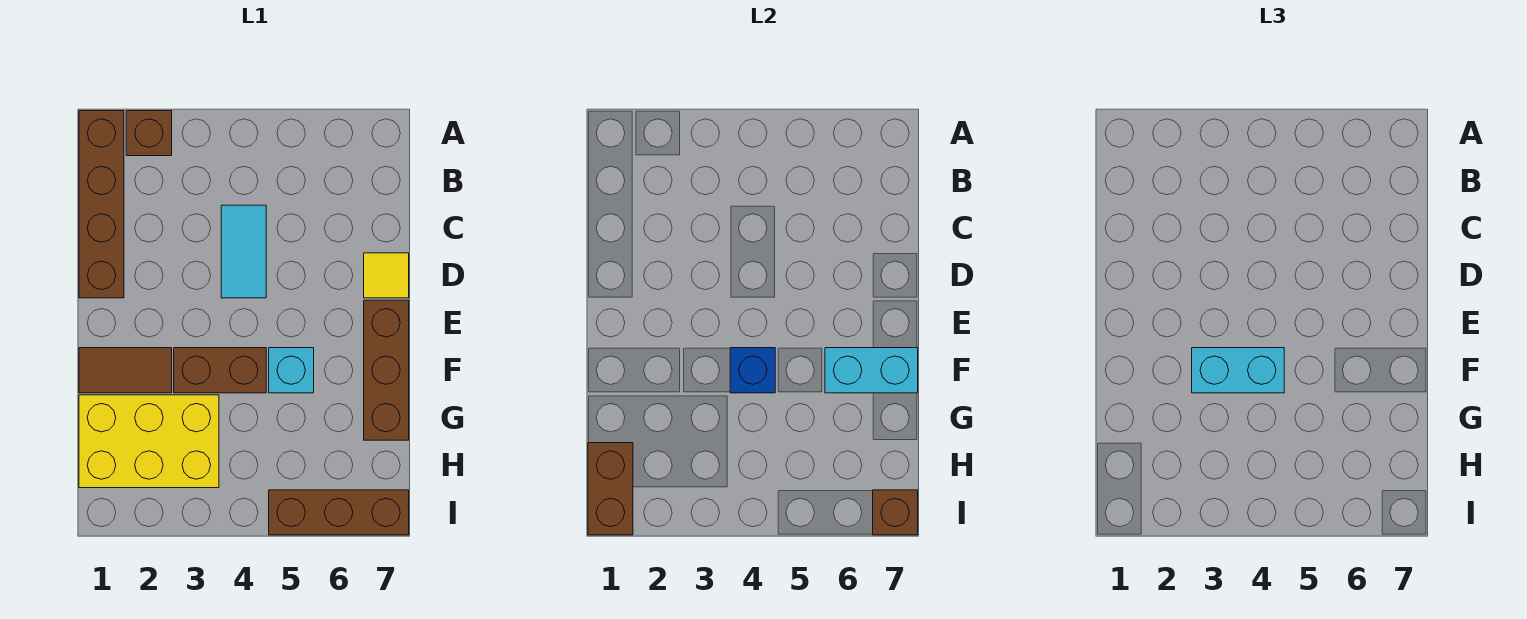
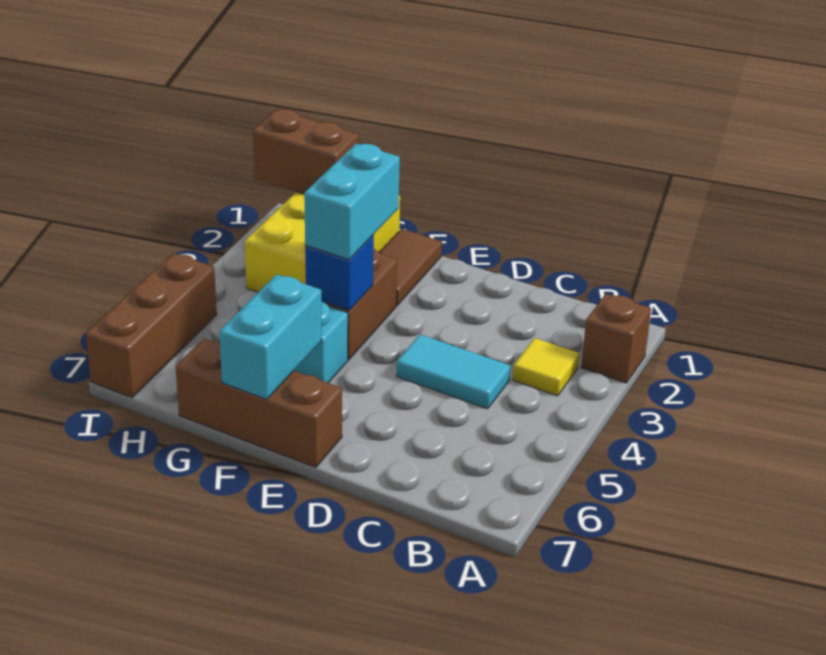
brown brick A1:D1 level 1 -> none
yellow tile D7 level 1 -> yellow tile B3 level 1
brown brick I7 level 2 -> none

